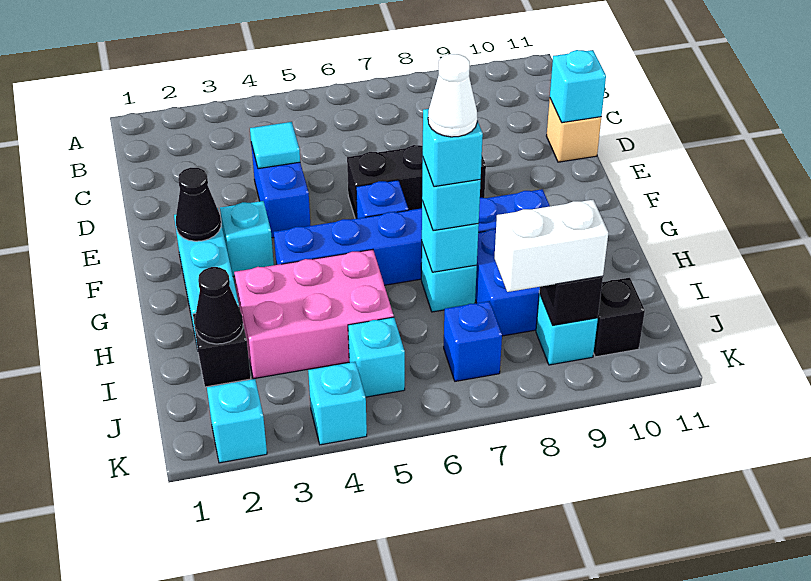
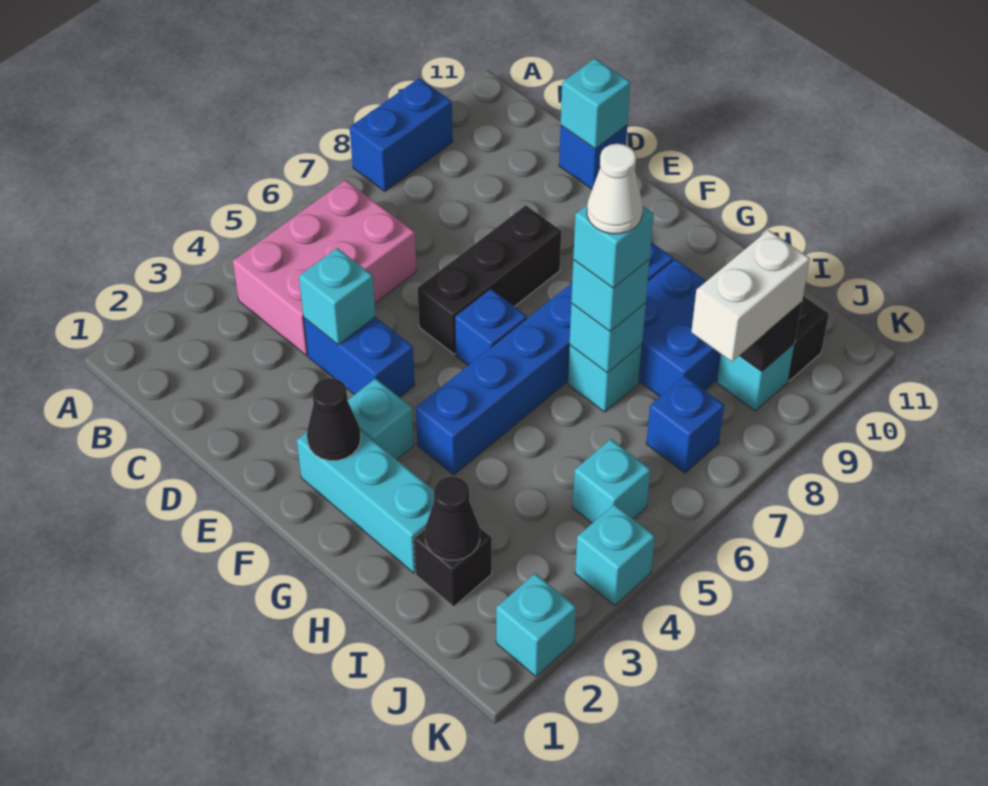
none -> blue brick A8:A9 level 1
cyan tile D4 level 2 -> cyan brick D4 level 2
tan brick D11 level 1 -> blue brick D11 level 1
pink brick H3:I5 level 1 -> pink brick B4:C6 level 1

